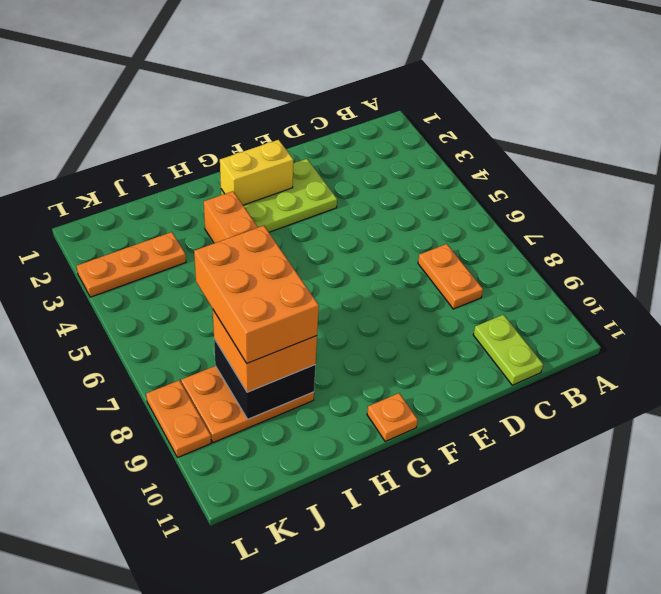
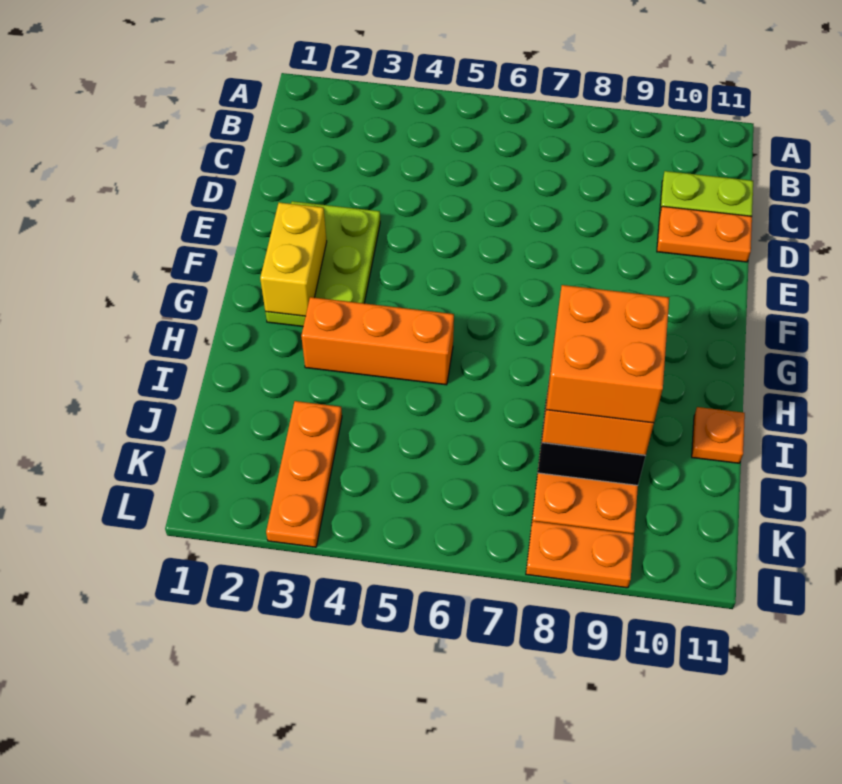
orange plate C7:C8 level 1 -> orange plate D10:D11 level 1
orange plate G11 level 1 -> orange plate I11 level 1
orange brick I7:J9 level 4 -> orange brick I8:J9 level 4

